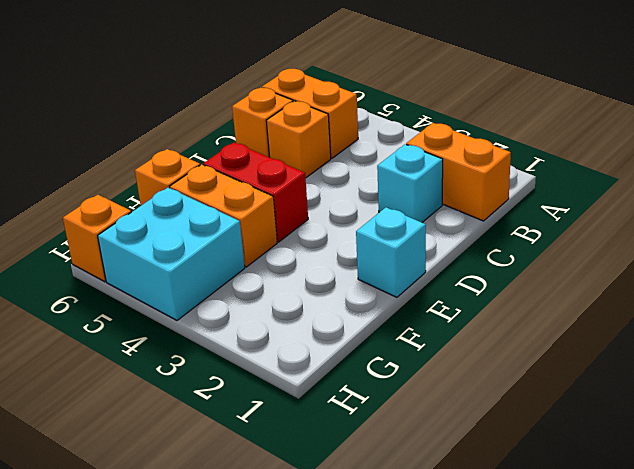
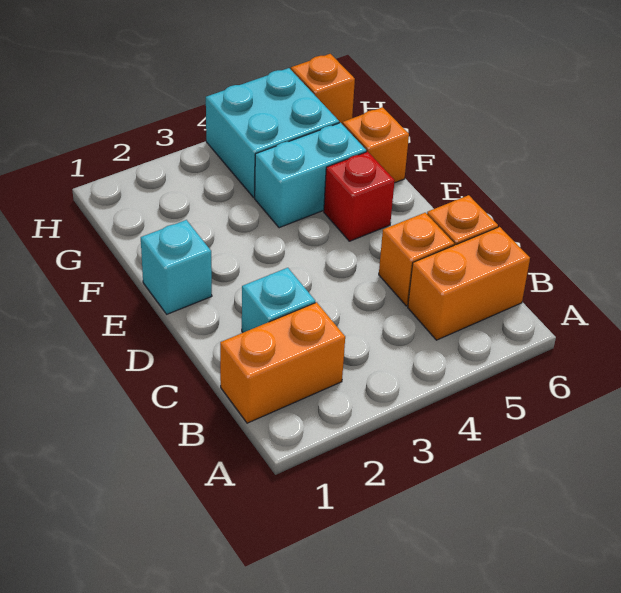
red brick E4:E5 level 1 -> red brick E5 level 1
orange brick F4:F5 level 1 -> cyan brick F4:F5 level 1

